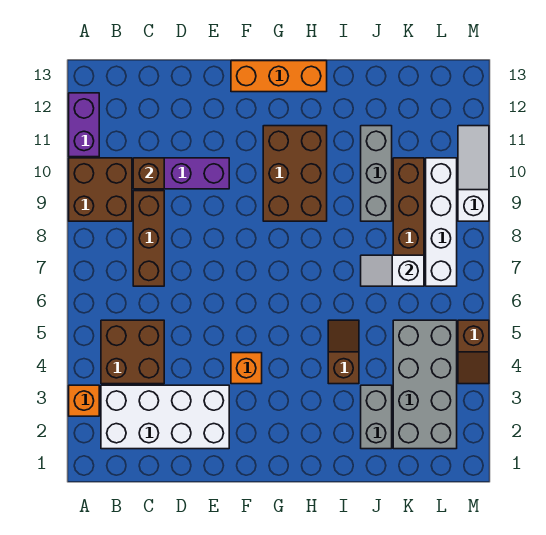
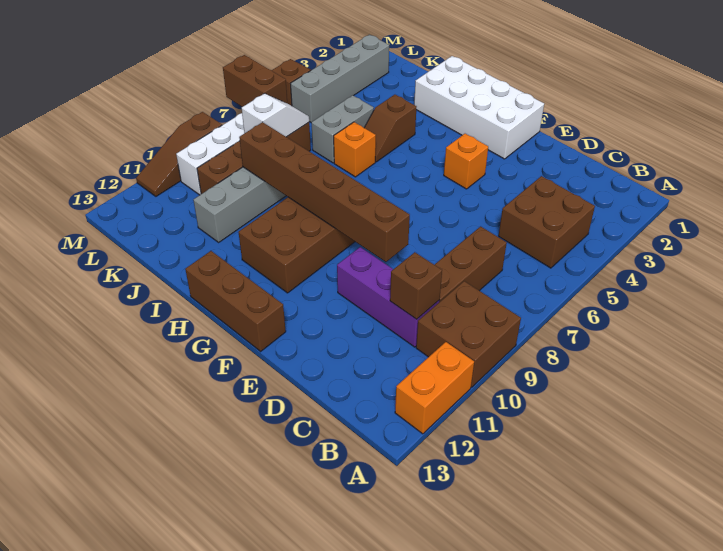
orange brick A3 level 1 -> orange brick I6 level 1
purple brick A11:A12 level 1 -> orange brick A11:A12 level 1
white brick B2:E3 level 1 -> white brick F1:I2 level 1
none -> brown brick E9:J9 level 2
orange brick F13:H13 level 1 -> brown brick F13:H13 level 1
grey brick J2:J3 level 1 -> grey brick J5:J6 level 1
white slope J7:K7 level 2 top K -> white slope K7:K8 level 2 top 8
grey brick K2:L5 level 1 -> grey brick L2:L5 level 1
none -> brown brick L7:M7 level 2
white slope M9:M11 level 1 top 9 -> brown slope M9:M11 level 1 top 9

